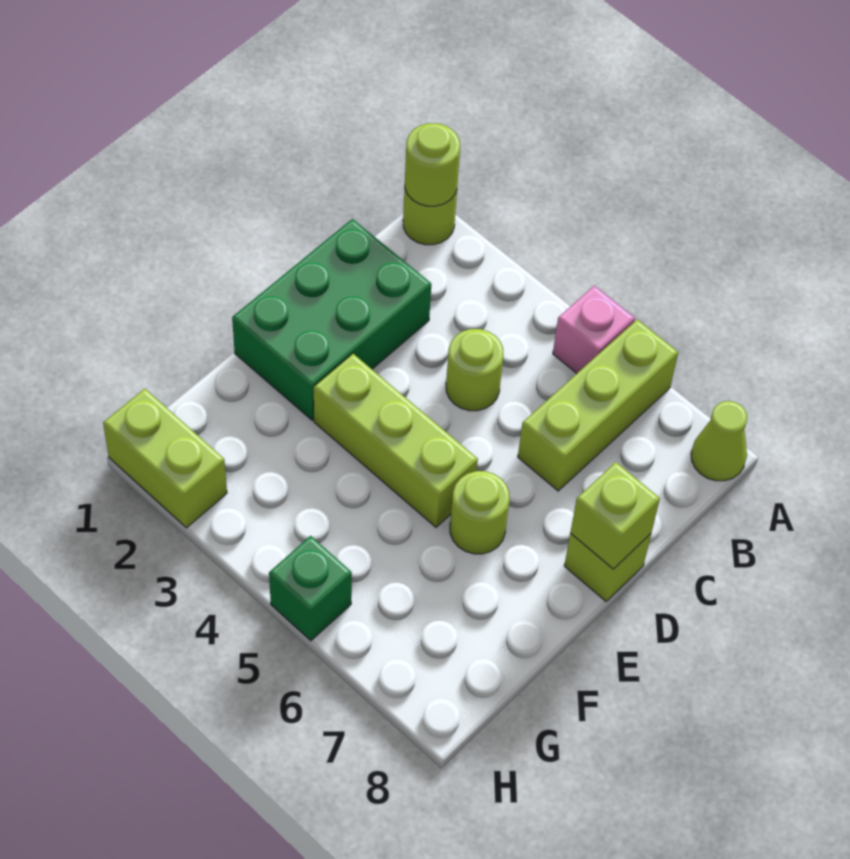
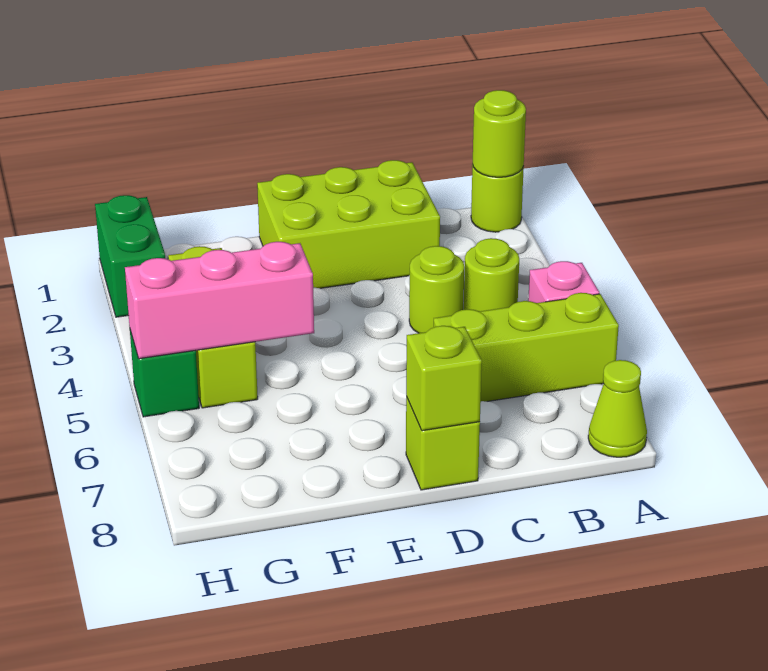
green brick C1:E2 level 1 -> lime brick C1:E2 level 1
lime brick E3:E5 level 1 -> lime brick G3:G5 level 1
lime round brick E6 level 1 -> lime round brick B4 level 1
none -> pink brick F5:H5 level 2
lime brick H1:H2 level 1 -> green brick H1:H2 level 1

